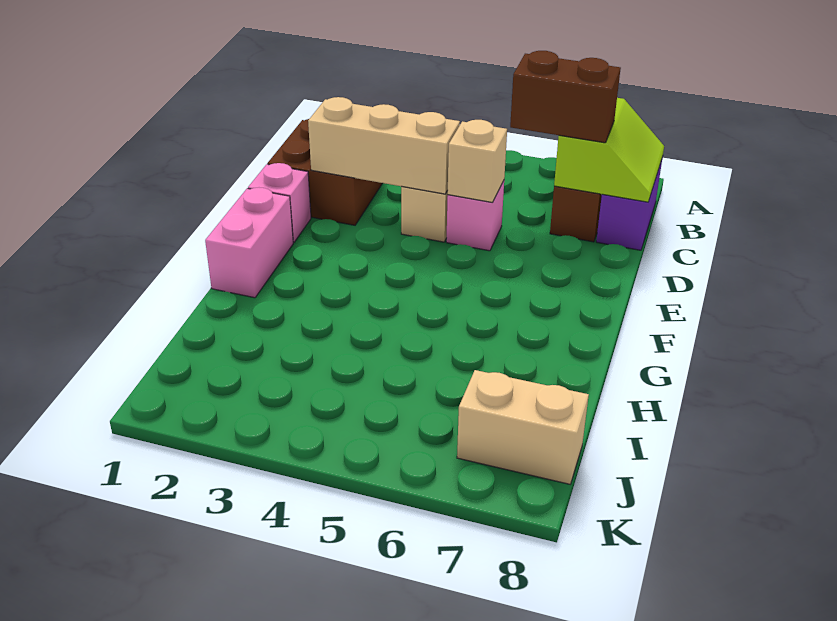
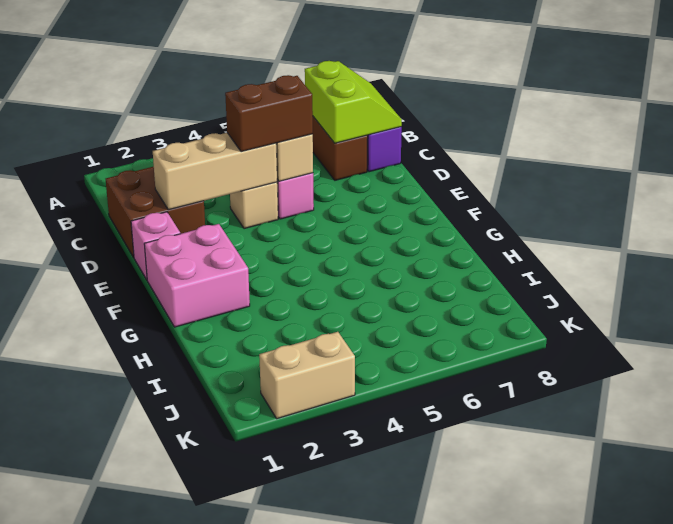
brown brick C6:C7 level 3 -> brown brick D4:D5 level 3
pink brick F1:G1 level 1 -> pink brick F1:G2 level 1
tan brick J7:J8 level 1 -> tan brick K2:K3 level 1

